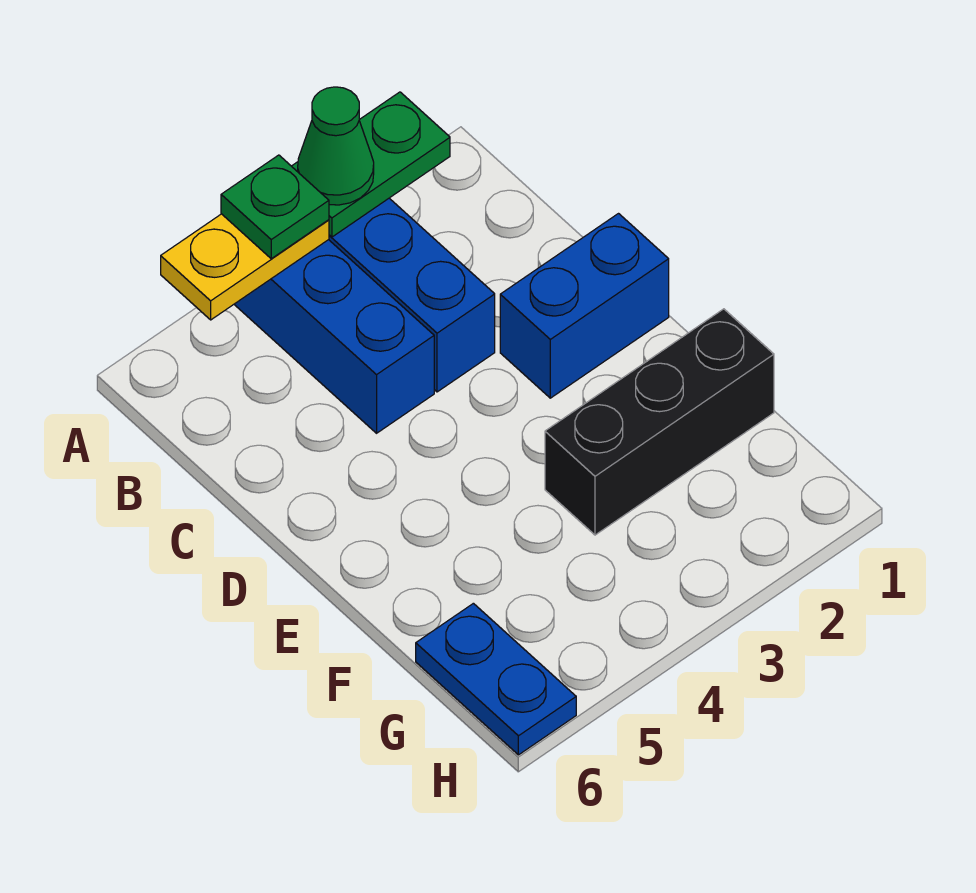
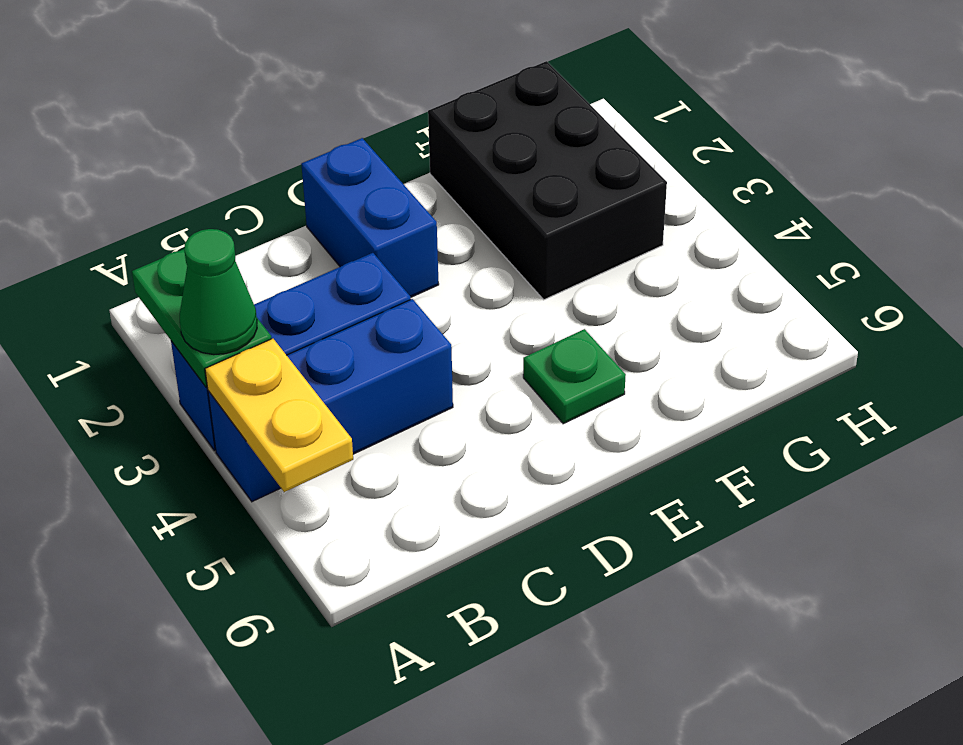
green plate A4 level 3 -> green plate E5 level 1
black brick F1:F3 level 1 -> black brick F1:G3 level 1
blue plate G6:H6 level 1 -> none

